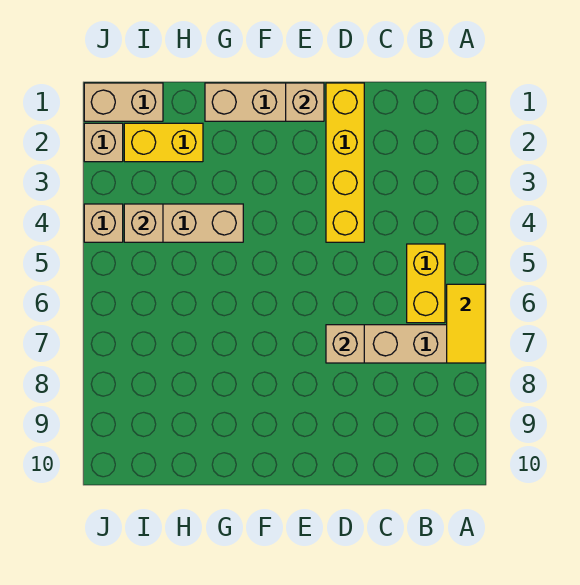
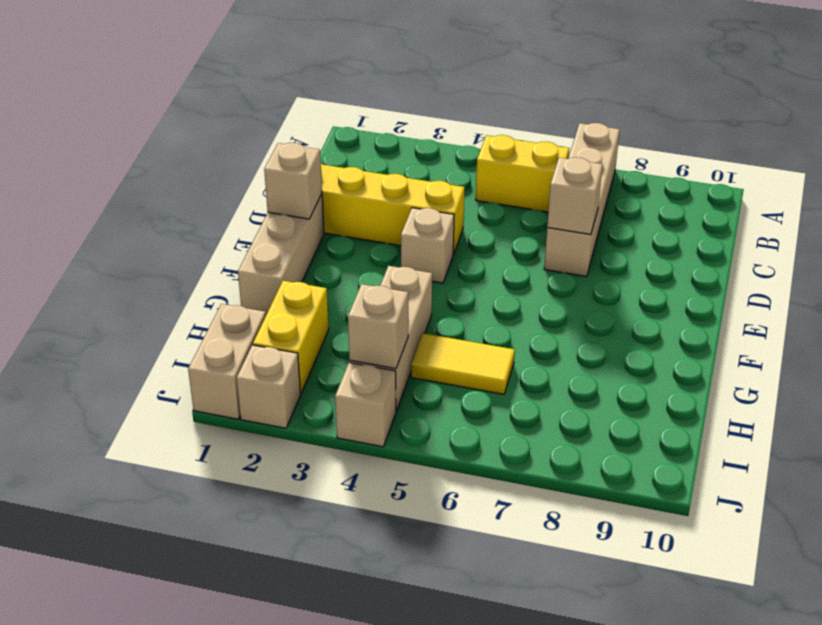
yellow tile A6:A7 level 2 -> yellow tile H5:H6 level 1
none -> tan brick E4 level 1

